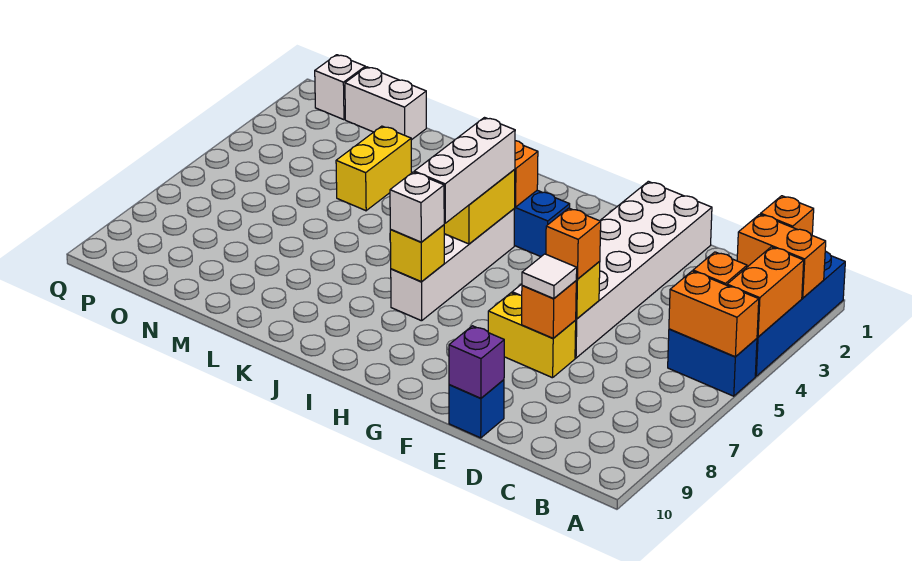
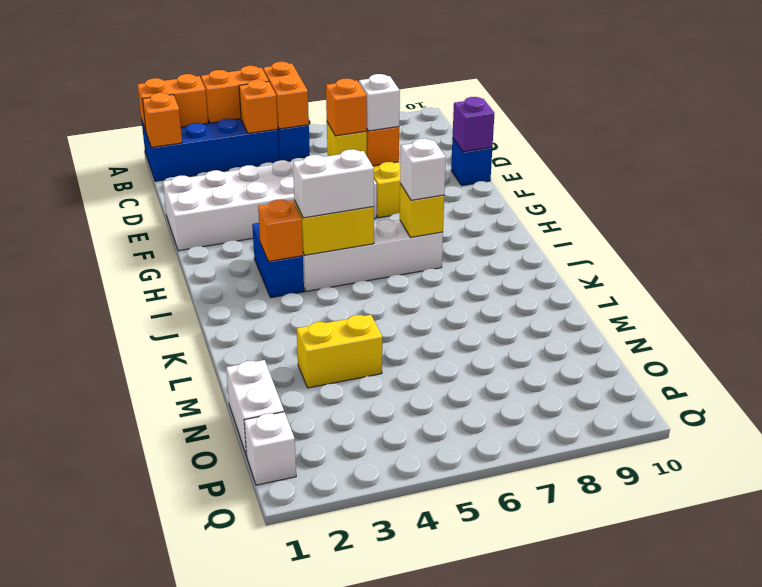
orange brick A2:B2 level 2 -> orange brick A1:A2 level 2
white tile E7 level 3 -> white brick E7 level 3
white brick I4:I6 level 3 -> white brick I4:I5 level 3

